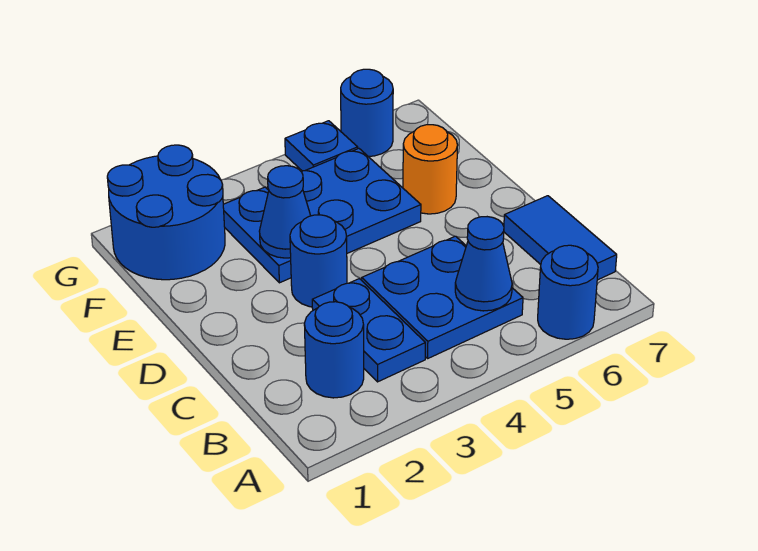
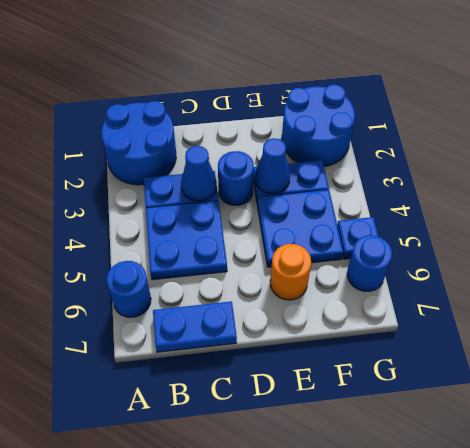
blue round brick B2 level 1 -> blue round brick A1:B2 level 1
blue cone B5 level 2 -> blue cone C3 level 2
blue tile B7:C7 level 1 -> blue plate B7:C7 level 1

